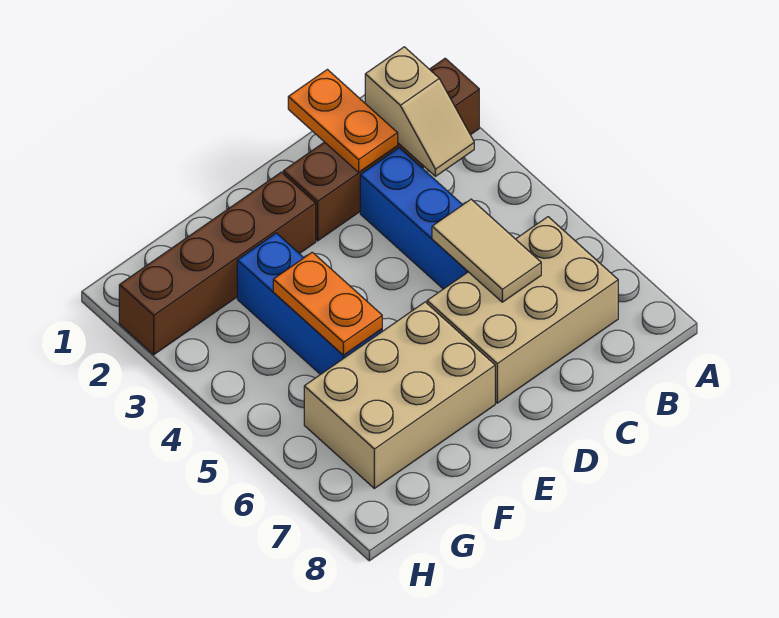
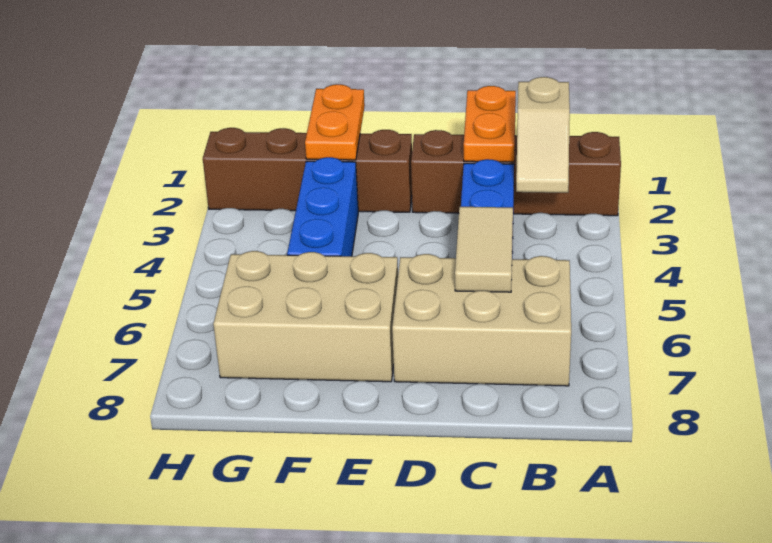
orange plate F4:F5 level 2 -> orange plate F1:F2 level 2

